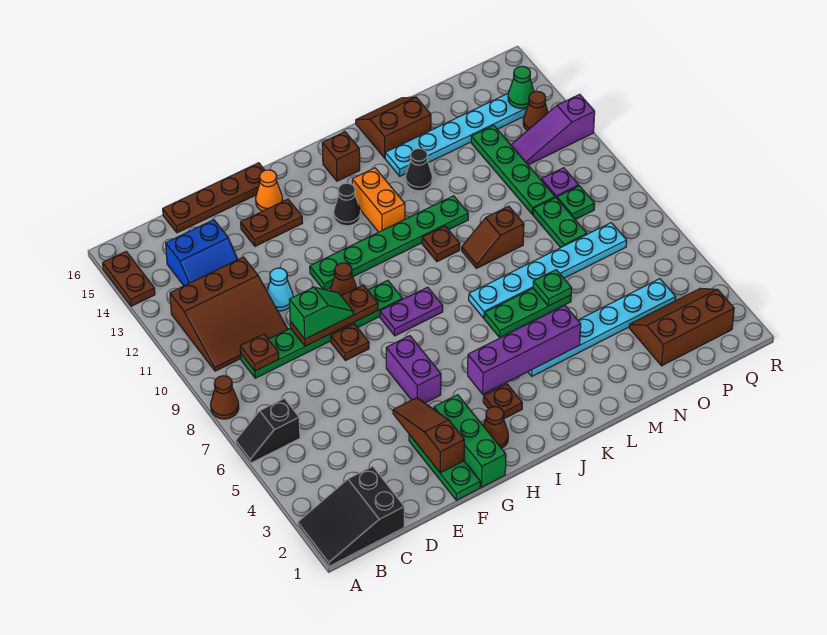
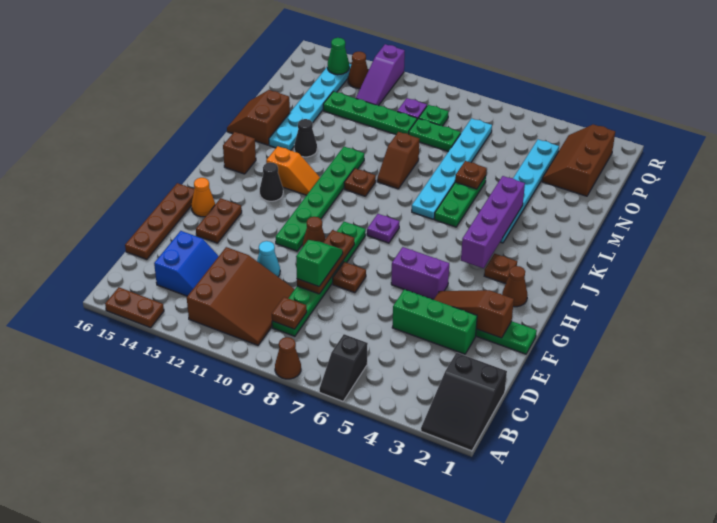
green brick G1:G3 level 1 -> green brick E3:E5 level 1
purple plate H8:I8 level 1 -> purple plate I8 level 1
orange brick J12:J13 level 1 -> orange slope J12:J13 level 1 top 13
green plate M6 level 2 -> brown plate M6 level 2

